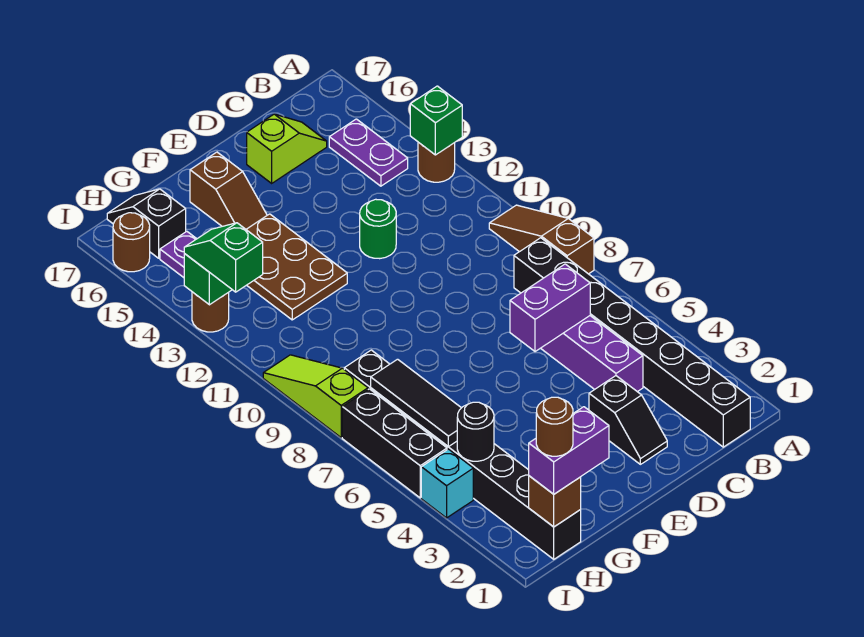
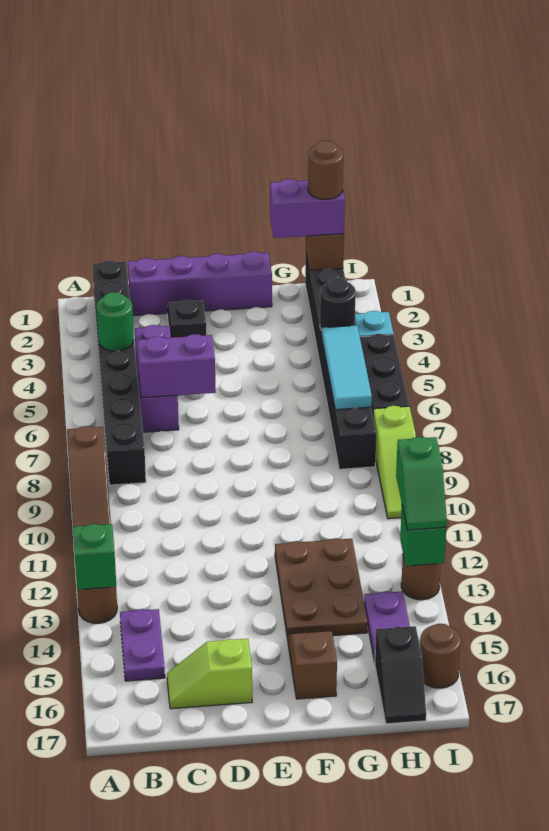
none -> purple brick C1:F1 level 1
green round brick D12 level 1 -> green round brick B4 level 2
black tile H5:H7 level 2 -> cyan tile H5:H7 level 2

